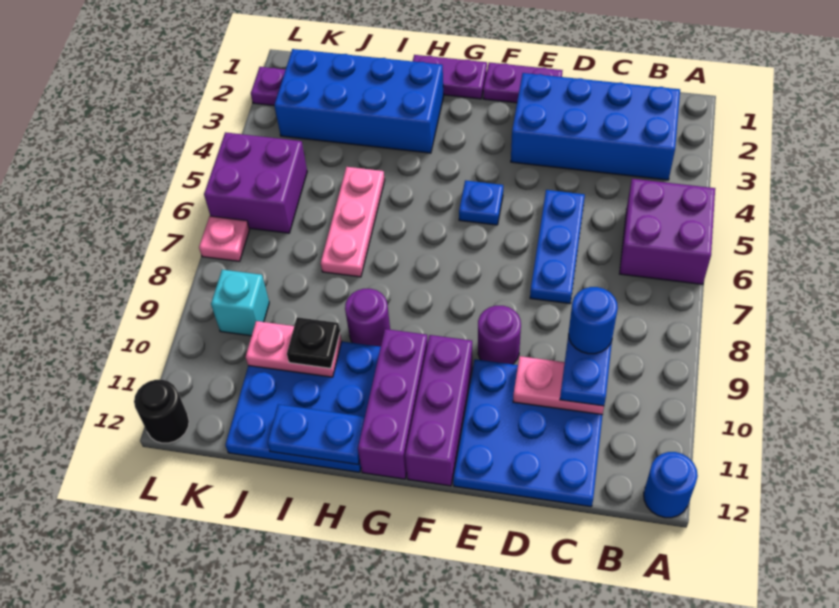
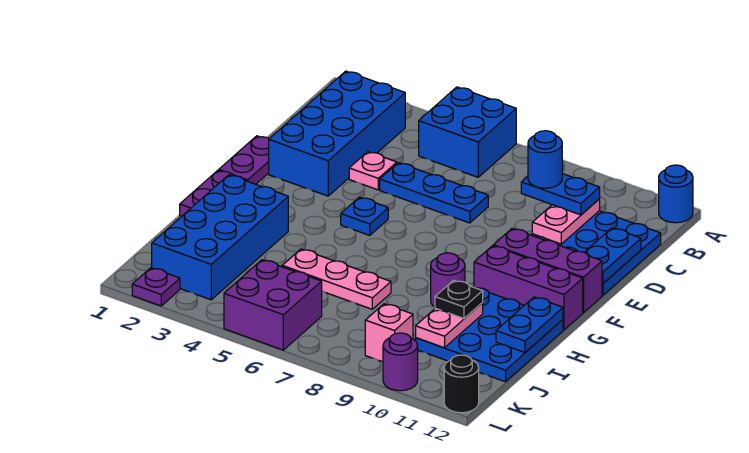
purple brick A5:B6 level 1 -> blue brick A5:B6 level 1
none -> blue plate D12:E12 level 2
purple round brick E9 level 1 -> purple round brick L10 level 1
cyan brick K9 level 1 -> pink brick K9 level 1
pink plate L7 level 1 -> pink plate D4 level 1

